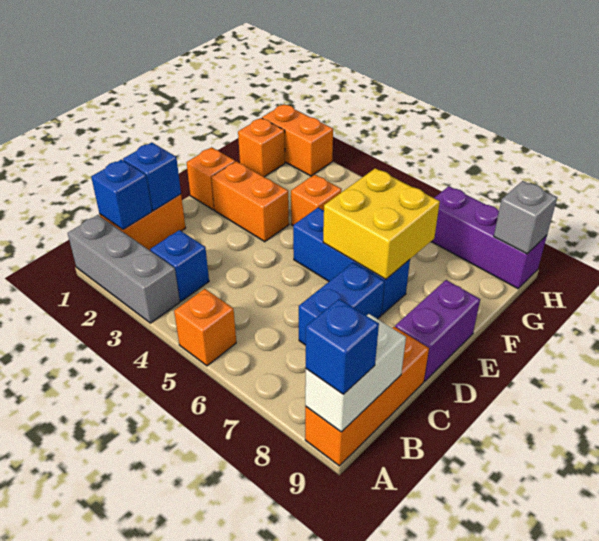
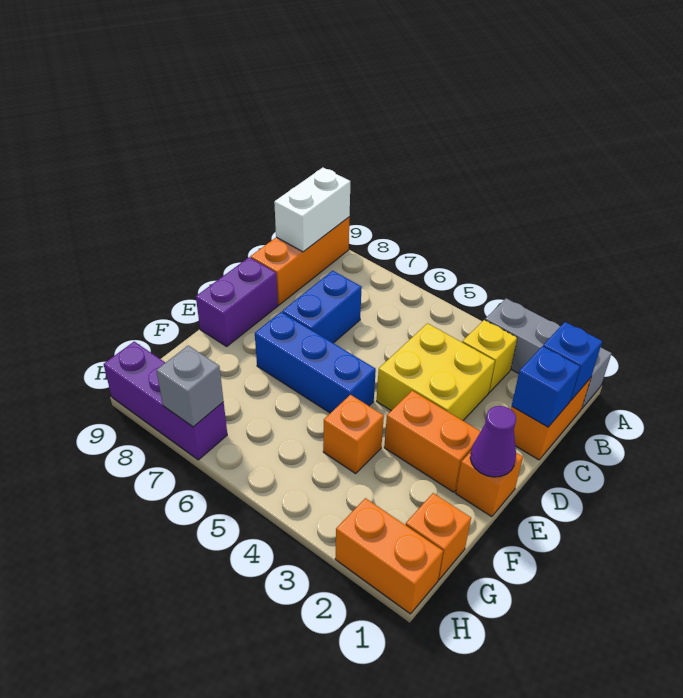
orange brick A5 level 1 -> none
blue brick A9 level 3 -> none
blue brick B3 level 1 -> yellow brick B3 level 1
none -> purple cone E1 level 2
yellow brick E6:F7 level 2 -> yellow brick C3:D4 level 1
grey brick H9 level 2 -> grey brick H7 level 2

